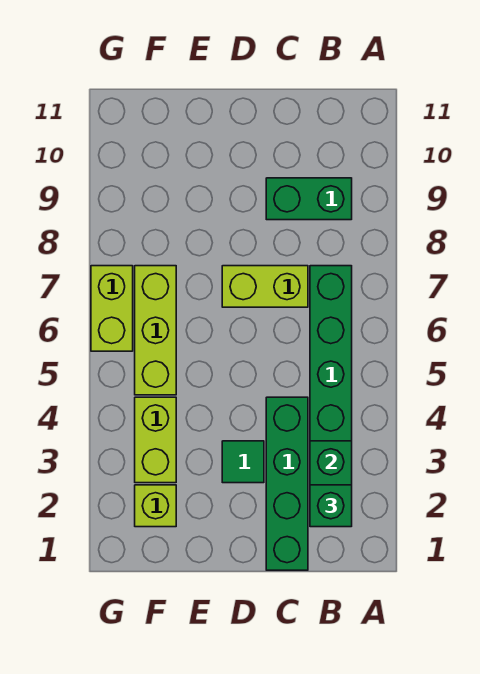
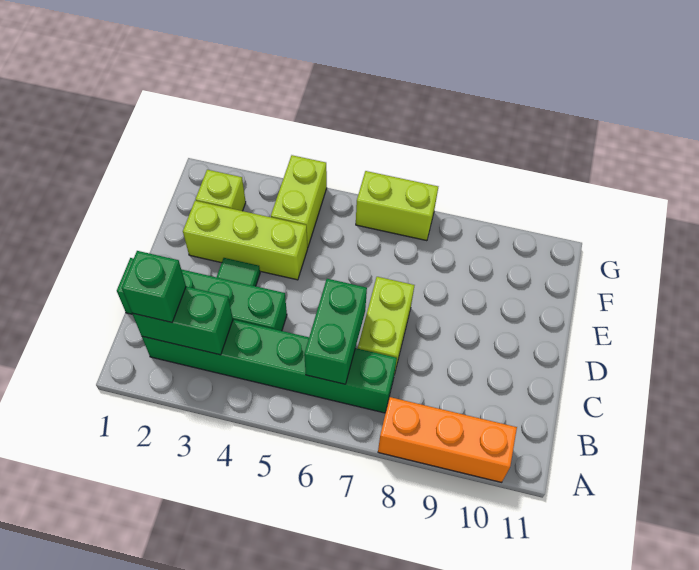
none -> orange brick A8:A10 level 1
green brick B9:C9 level 1 -> green brick B6:C6 level 2
lime brick F3:F4 level 1 -> lime brick F4:G4 level 1
lime brick F5:F7 level 1 -> lime brick E2:E4 level 1

